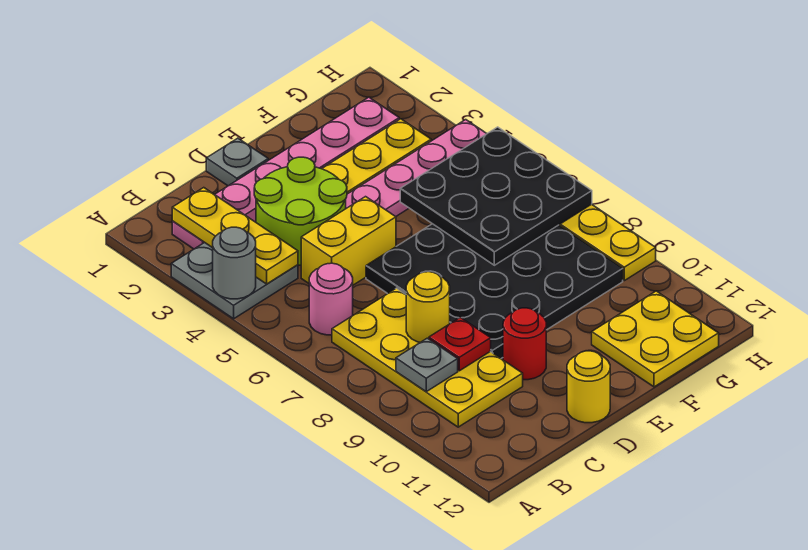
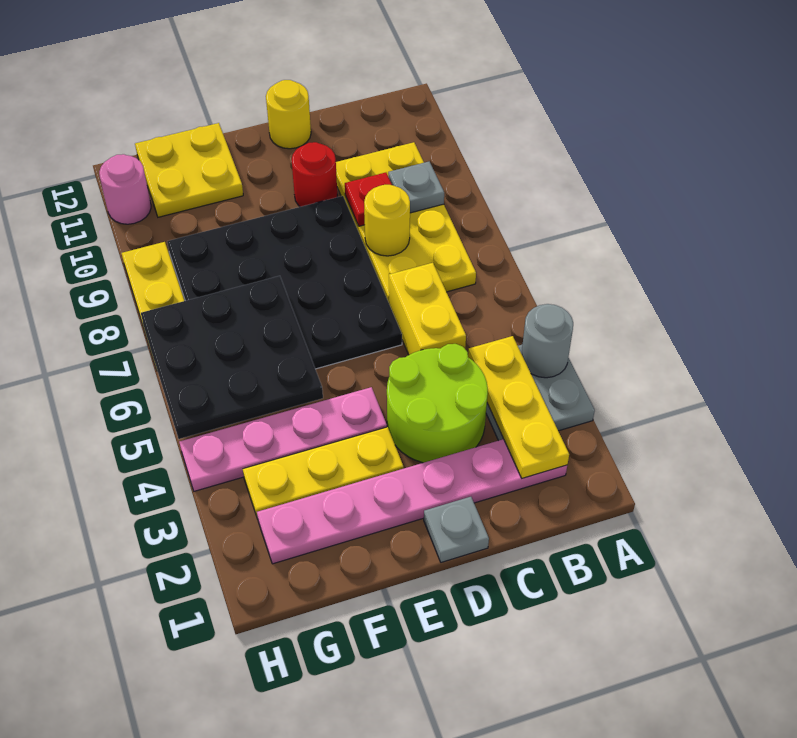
pink round brick B6 level 1 -> pink round brick H11 level 1
yellow brick C5:D5 level 1 -> yellow brick C5:C6 level 1

